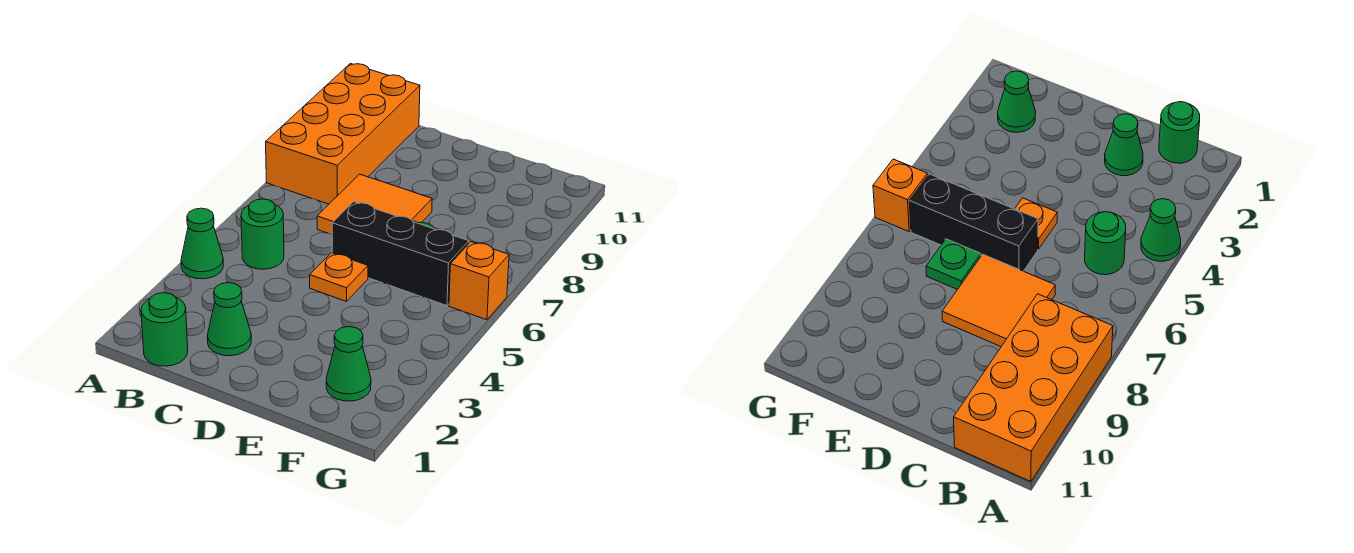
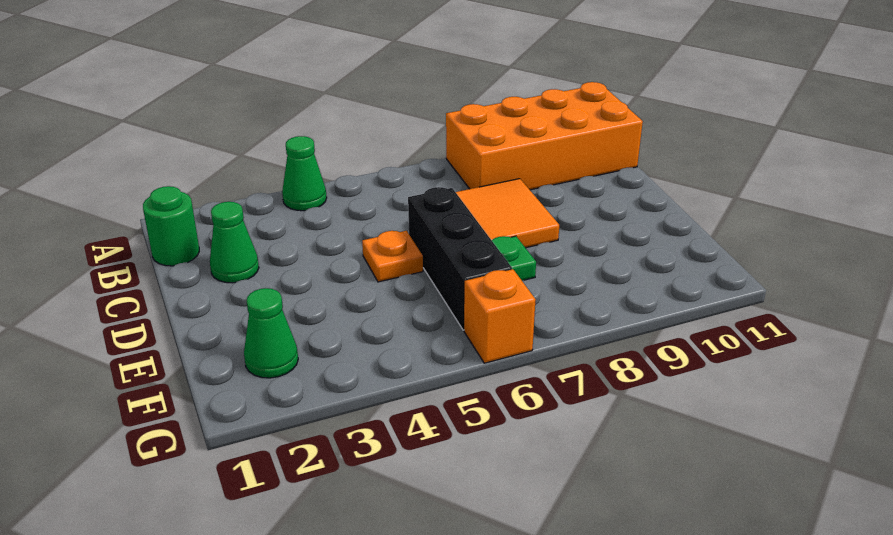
green round brick B5 level 1 -> none

